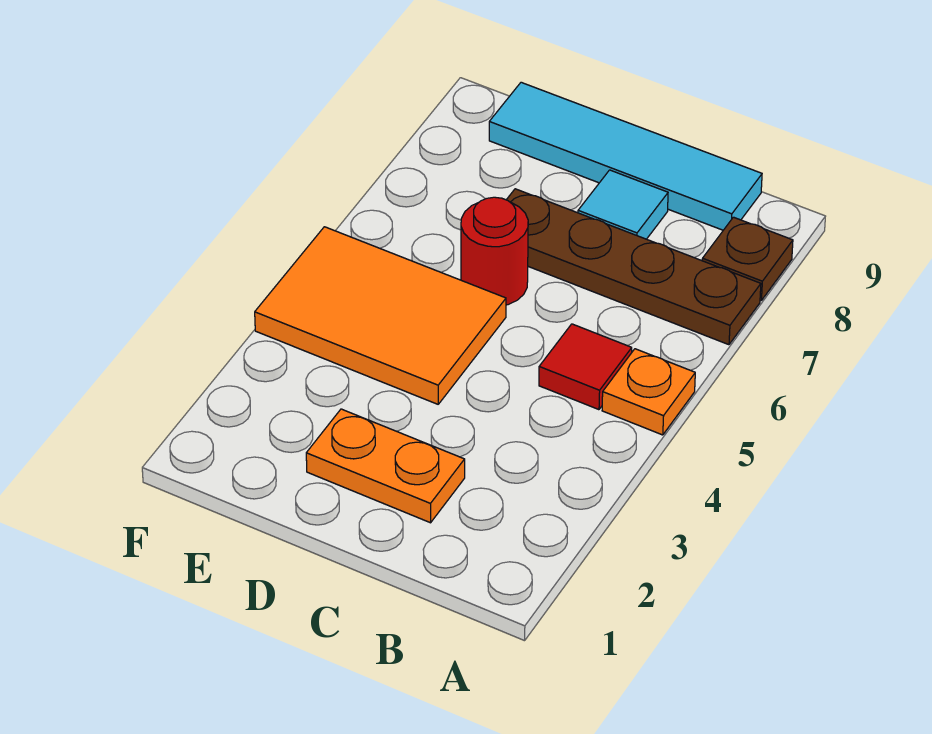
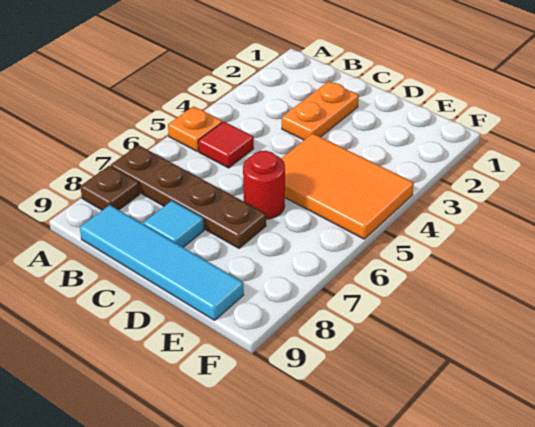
orange plate C2:D2 level 1 -> orange plate C2:C3 level 1

